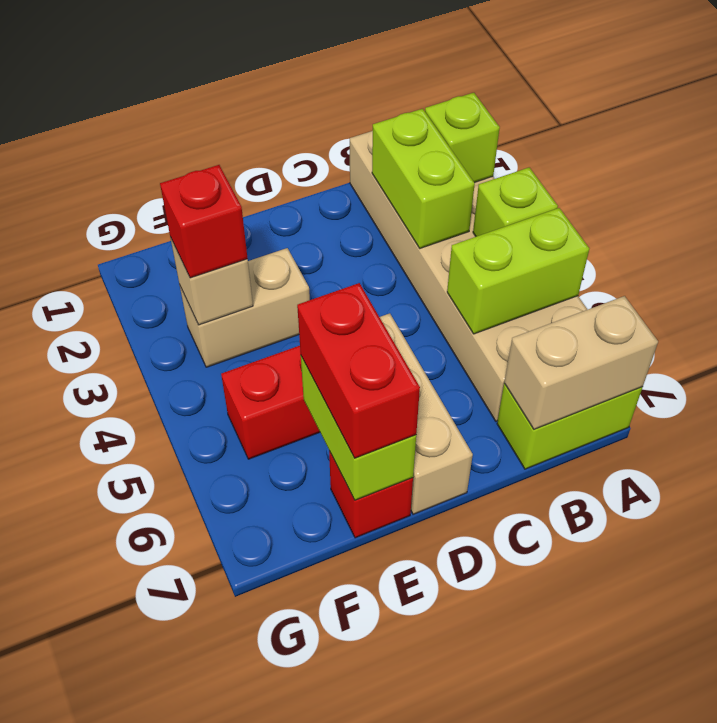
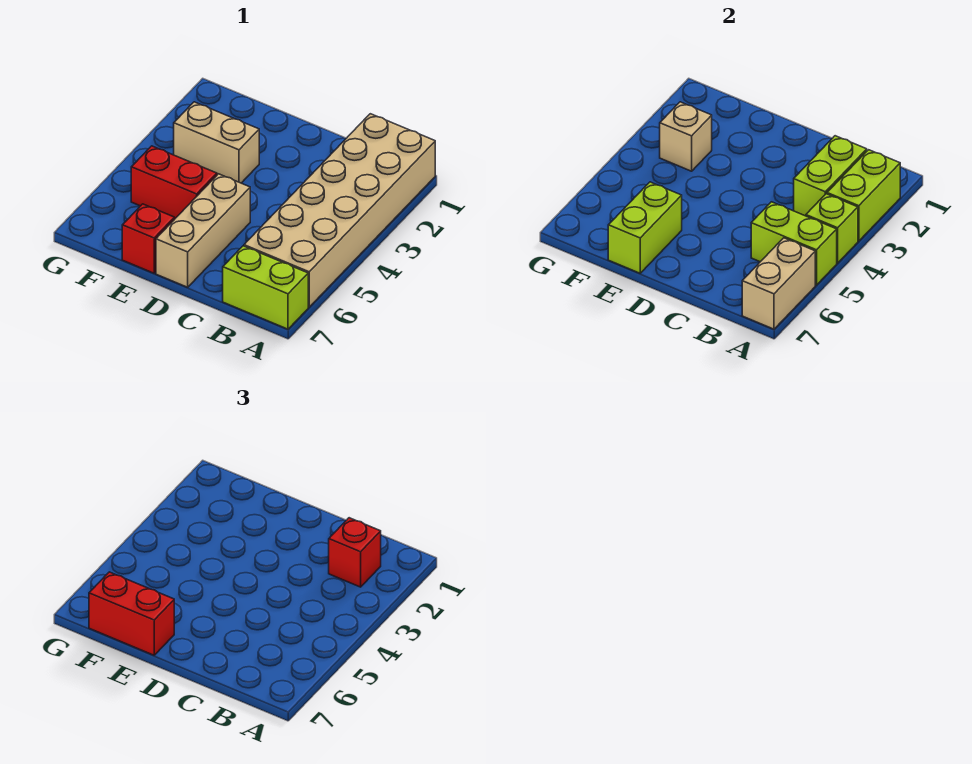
lime brick A2 level 2 -> lime brick A2:A3 level 2
tan brick A7:B7 level 2 -> tan brick A6:A7 level 2
red brick E6:E7 level 3 -> red brick E7:F7 level 3
red brick F3 level 3 -> red brick B2 level 3

